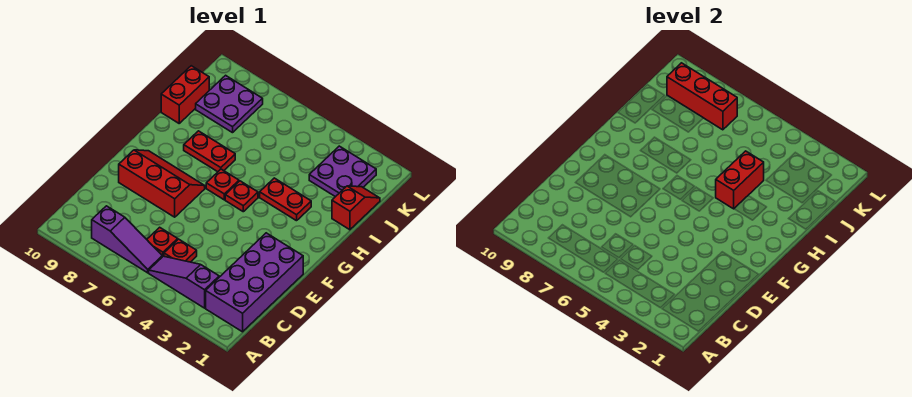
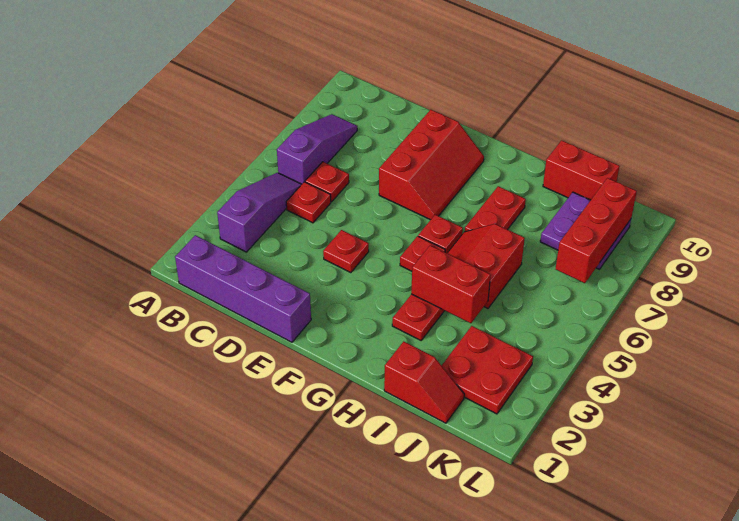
purple brick B1:E2 level 1 -> purple brick B1:E1 level 1
purple slope B6:B8 level 1 top 8 -> purple slope B6:B8 level 1 top 6
none -> red plate E4 level 1
none -> red slope H5:I6 level 1 top I
purple plate J2:K3 level 1 -> red plate J2:K3 level 1

